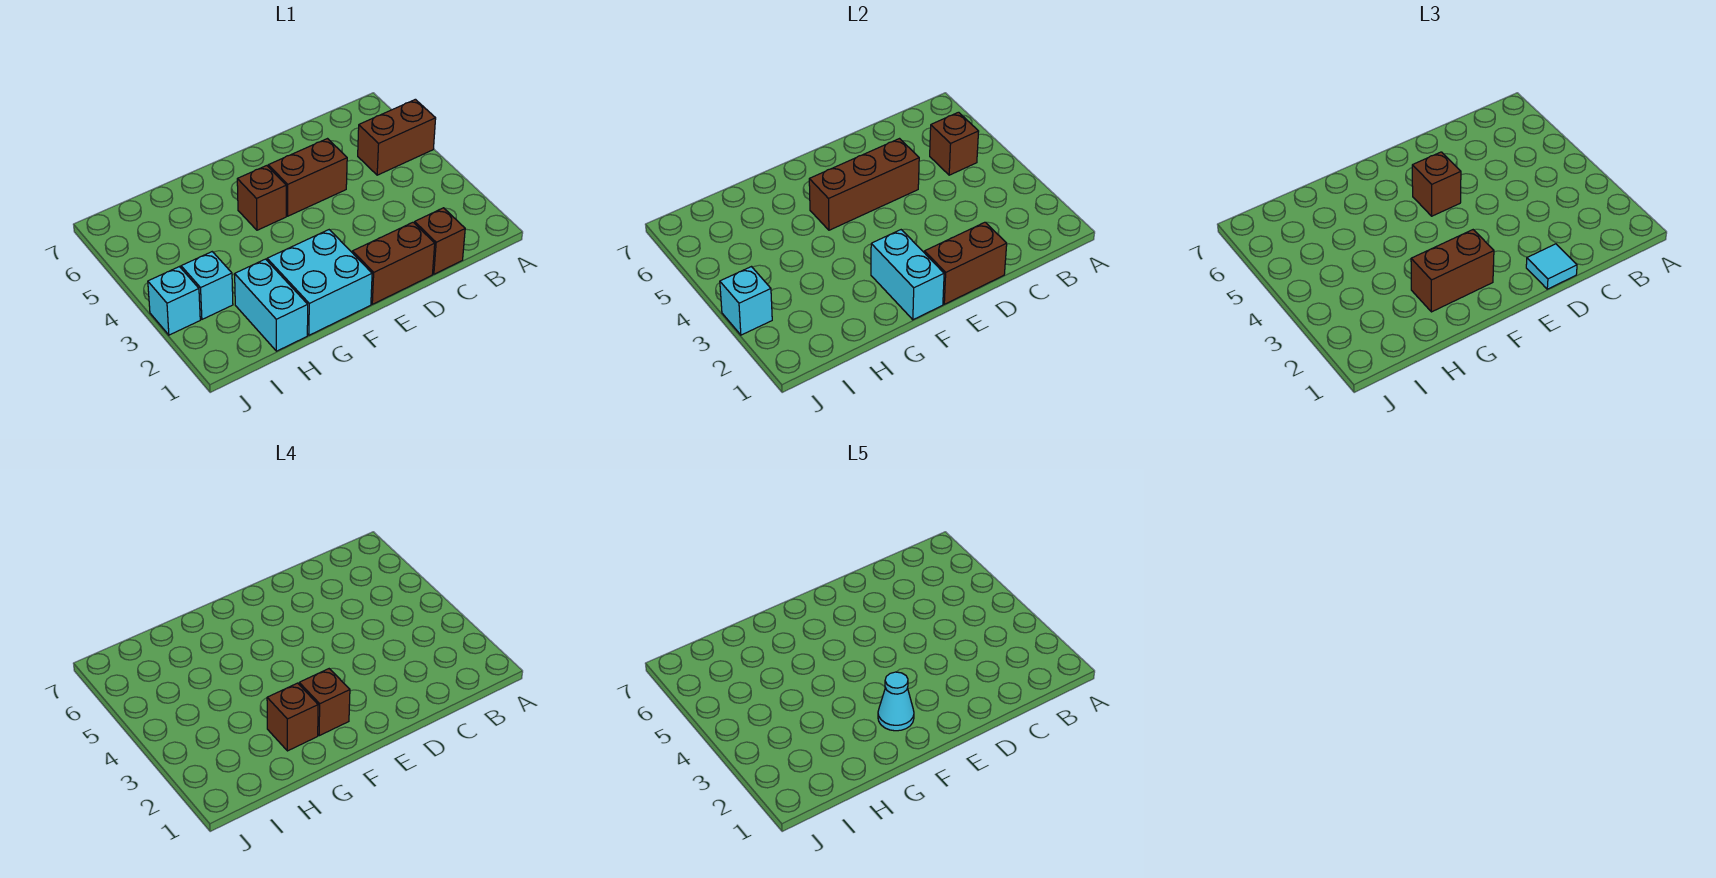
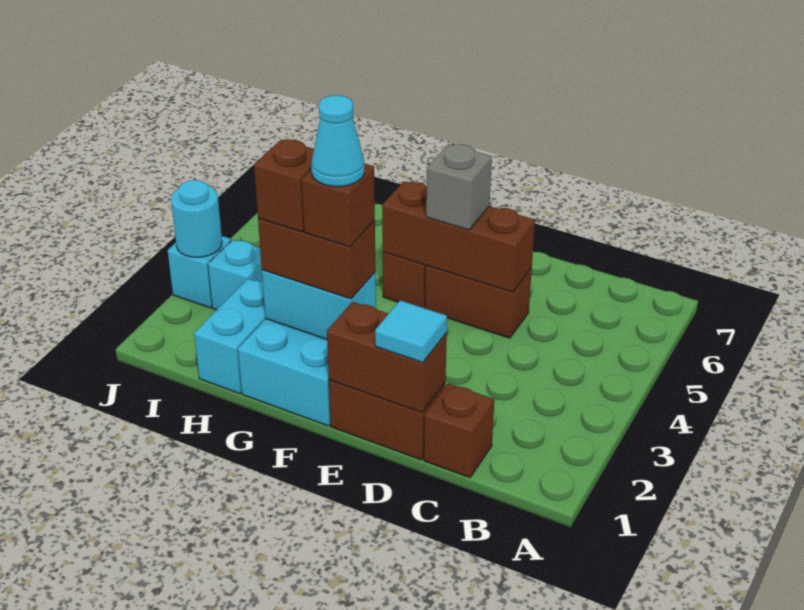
brown brick A5:B5 level 1 -> none
brown brick B5 level 2 -> none
brown brick E5 level 3 -> grey brick E5 level 3
cyan brick F1:F2 level 2 -> cyan brick F2:G2 level 2
cyan brick J3 level 2 -> cyan round brick J3 level 2

